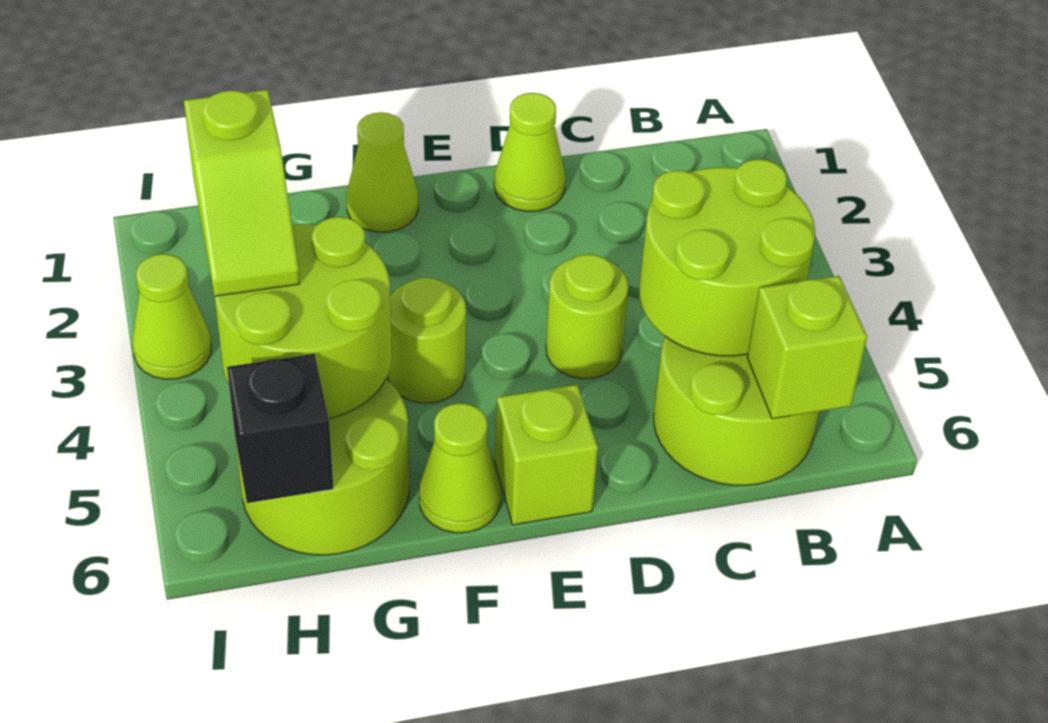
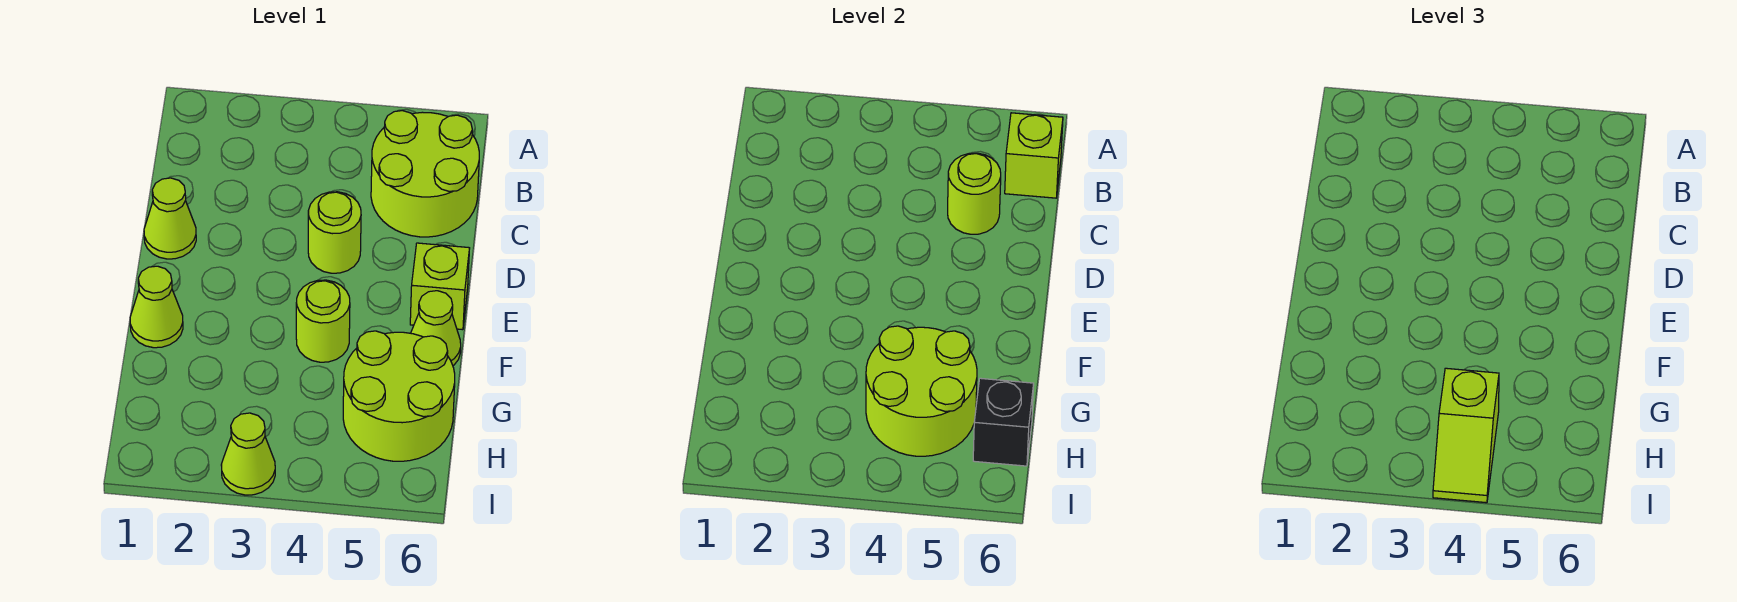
lime round brick B4:C5 level 2 -> lime round brick C5 level 2
lime slope H3:H4 level 3 top 3 -> lime slope H4:I4 level 3 top H

